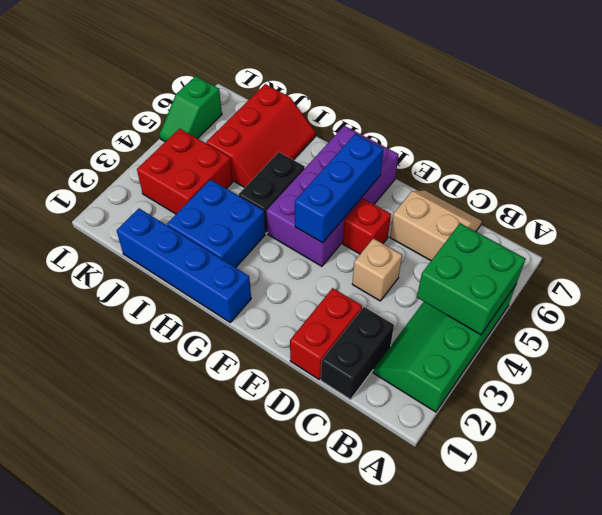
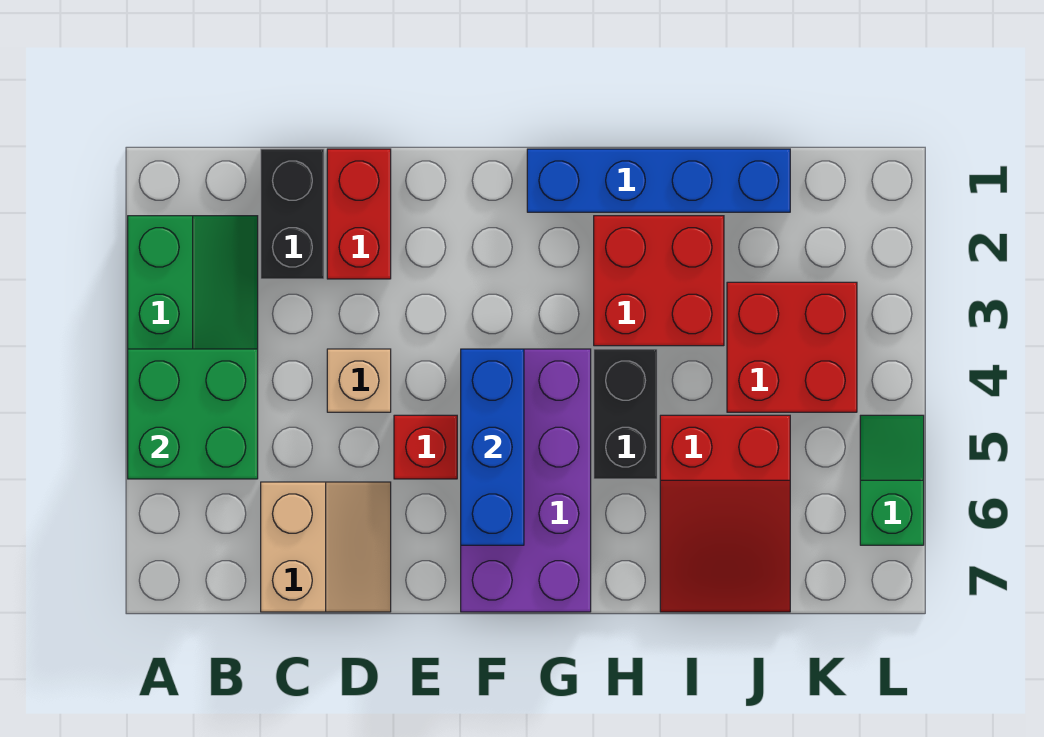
tan slope C6:D7 level 1 top 6 -> tan slope C6:D7 level 1 top C
blue brick H2:I3 level 1 -> red brick H2:I3 level 1
red slope I5:J7 level 1 top J -> red slope I5:J7 level 1 top 5

